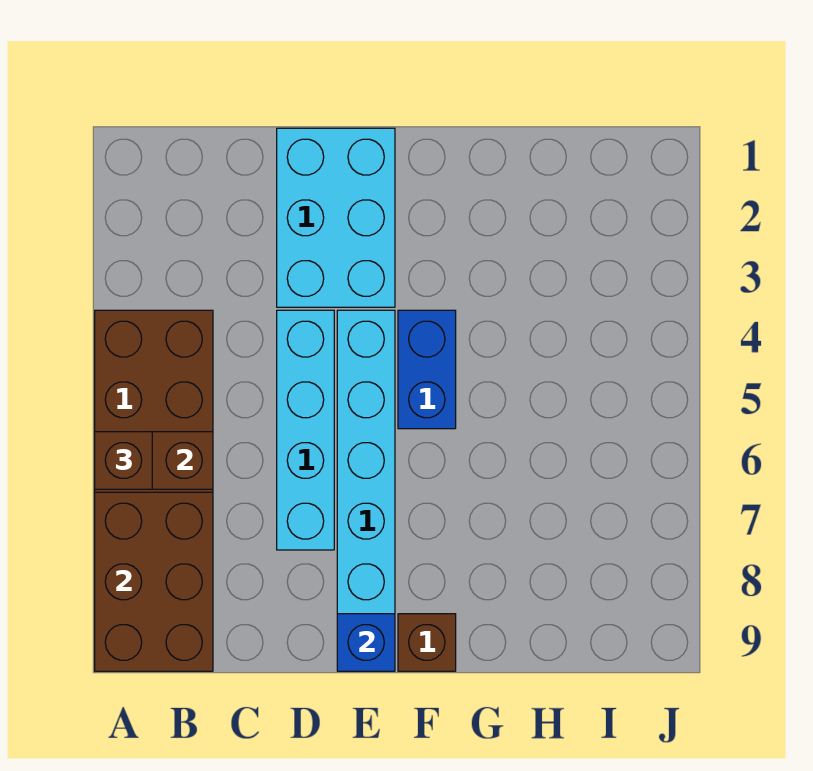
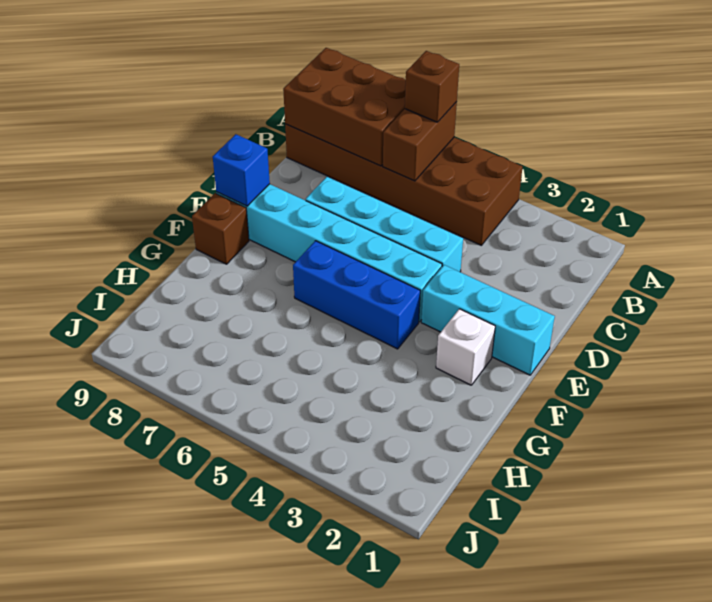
cyan brick D1:E3 level 1 -> cyan brick E1:E3 level 1
none -> white brick F2 level 1
blue brick F4:F5 level 1 -> blue brick F4:F6 level 1

